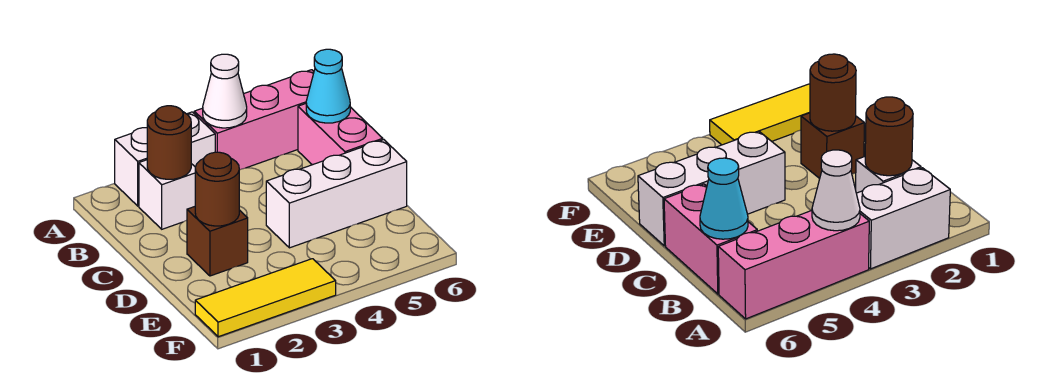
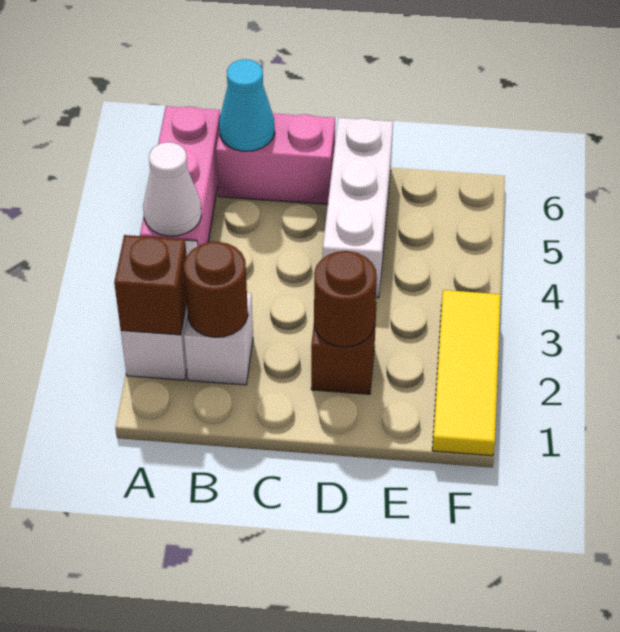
none -> brown brick A2 level 2

